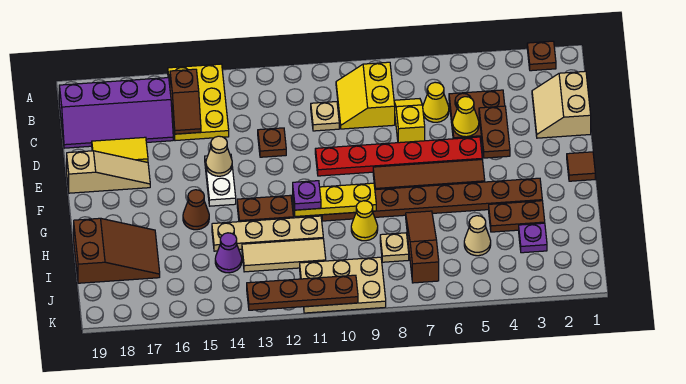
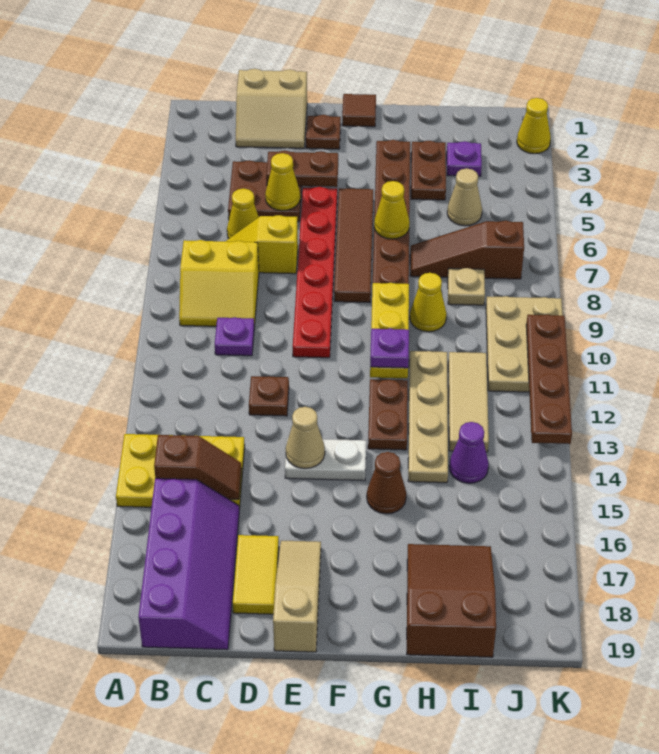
brown plate A2 level 1 -> brown plate E2 level 1
tan plate C10 level 1 -> purple plate C10 level 1
none -> yellow cone G6 level 2
none -> yellow cone K2 level 1

